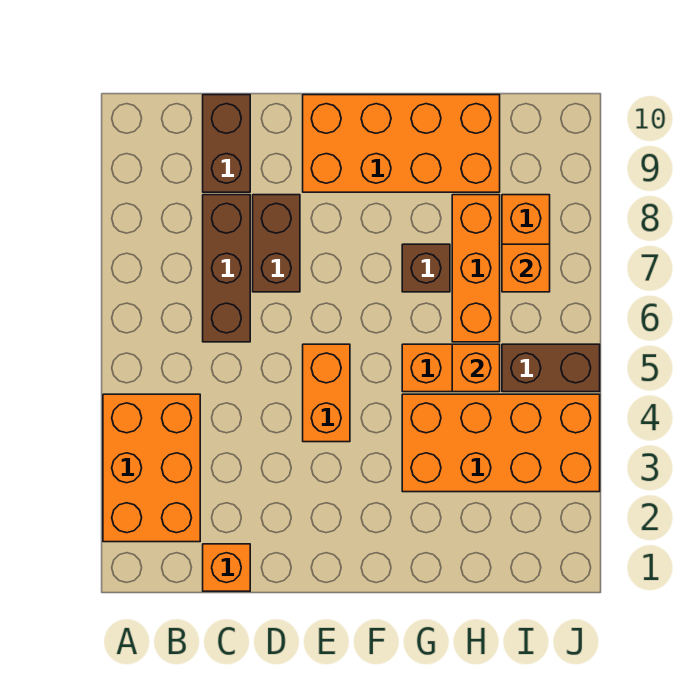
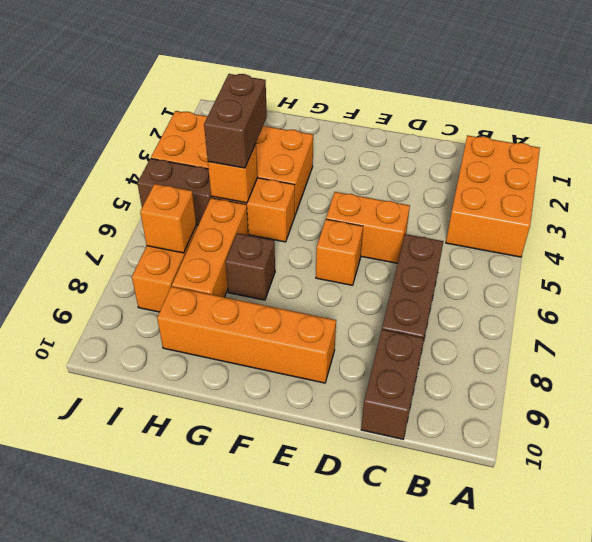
orange brick C1 level 1 -> orange brick E6 level 1
brown brick D7:D8 level 1 -> brown brick H4:H5 level 3
orange brick E4:E5 level 1 -> orange brick D5:E5 level 1
orange brick E9:H10 level 1 -> orange brick E9:H9 level 1

